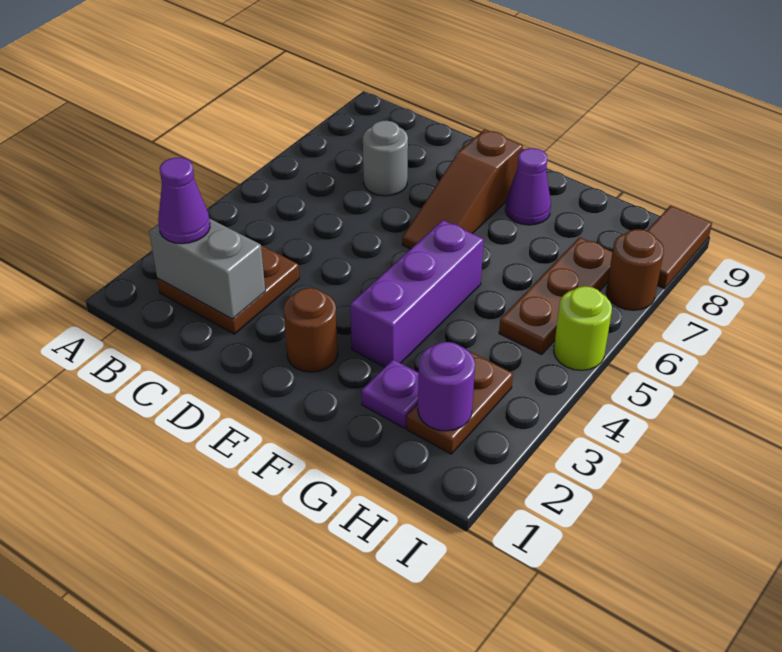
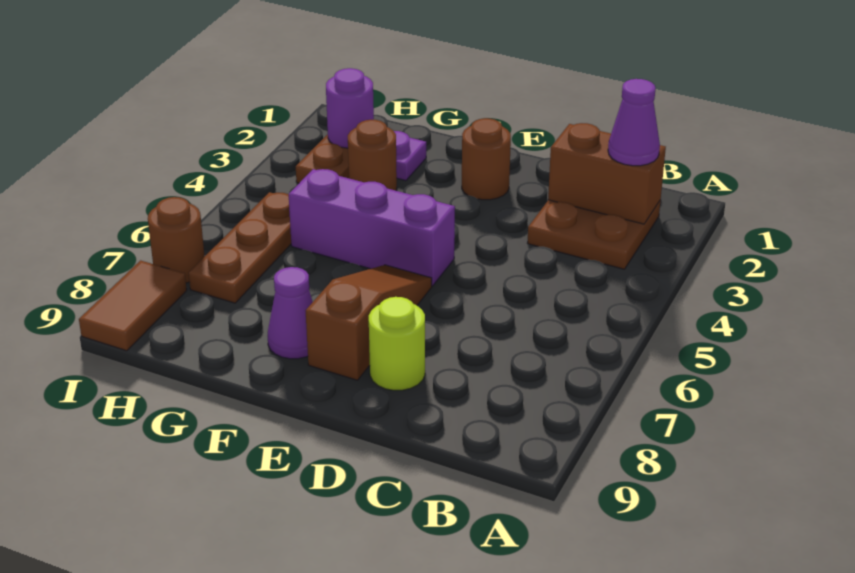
grey brick B2:C2 level 2 -> brown brick B2:C2 level 2
grey round brick C7 level 1 -> none
purple brick F3:F5 level 1 -> purple brick E5:G5 level 1
none -> brown round brick G3 level 1
lime round brick I5 level 1 -> lime round brick D8 level 1

